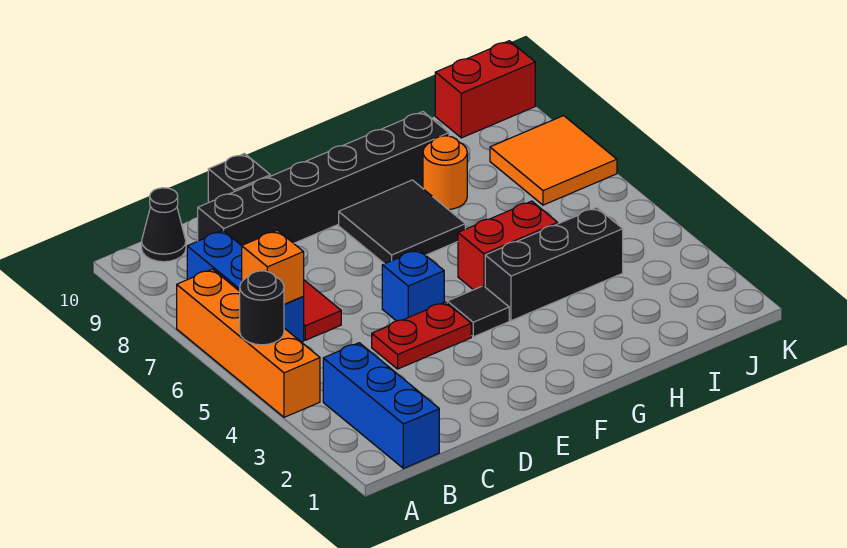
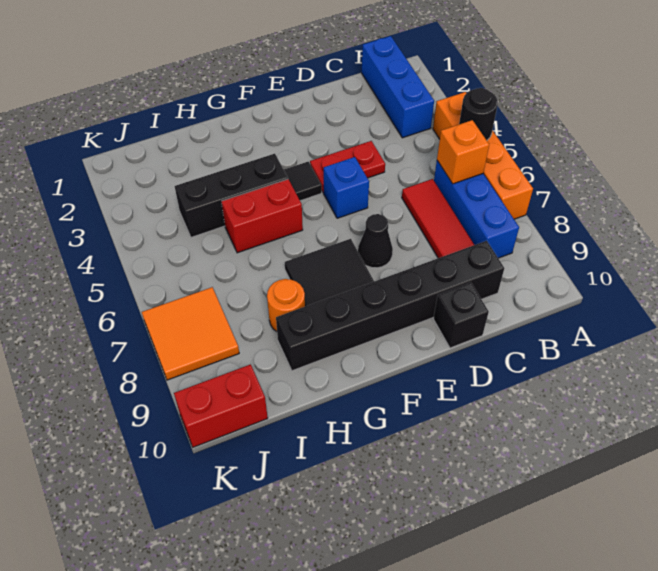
black cone B10 level 1 -> black cone E7 level 1

